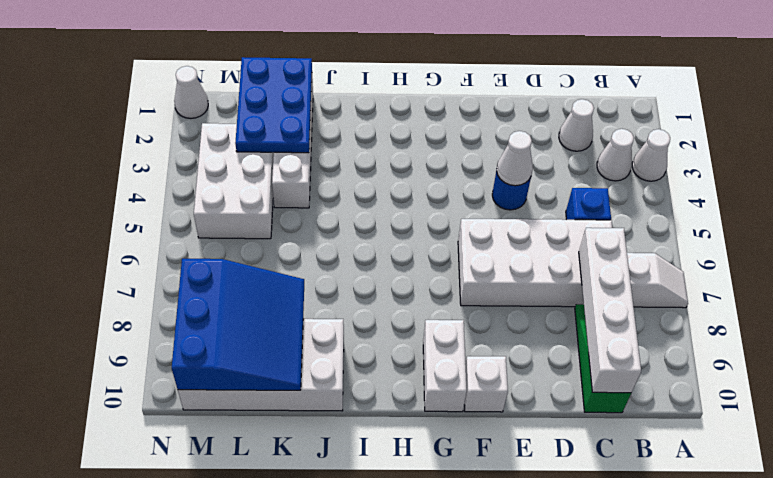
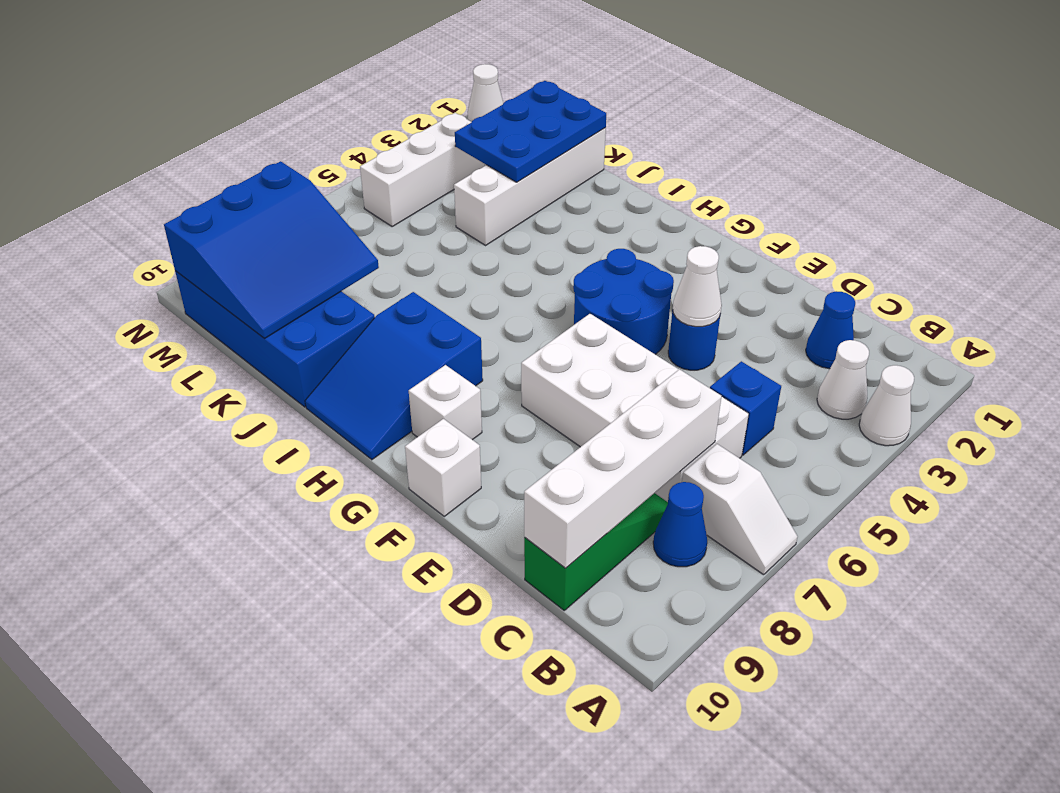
none -> blue cone B8 level 1
white cone C2 level 1 -> blue cone C2 level 1
none -> blue round brick F4:G5 level 1
white brick G9:G10 level 1 -> white brick G9 level 1
none -> blue slope H8:I10 level 1 top 8
white brick J9:M10 level 1 -> blue brick J9:M10 level 1
white brick L3:M5 level 1 -> white brick M3:M5 level 1

